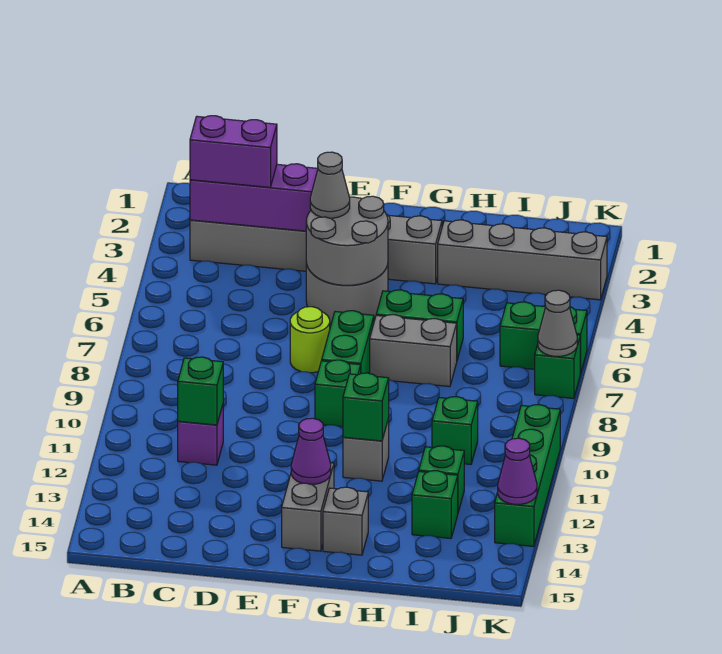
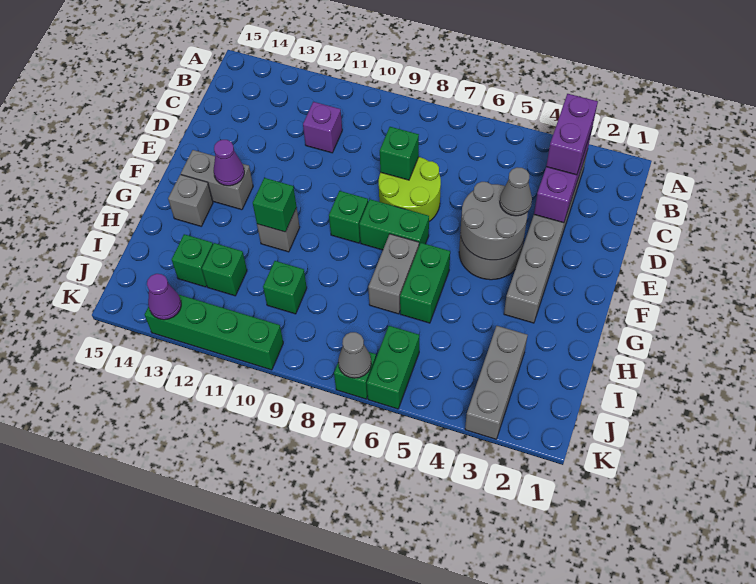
green brick C11 level 2 -> green brick D8 level 2
lime round brick E7 level 1 -> lime round brick D7:E8 level 1
grey brick H3:K3 level 1 -> grey brick I3:K3 level 1

